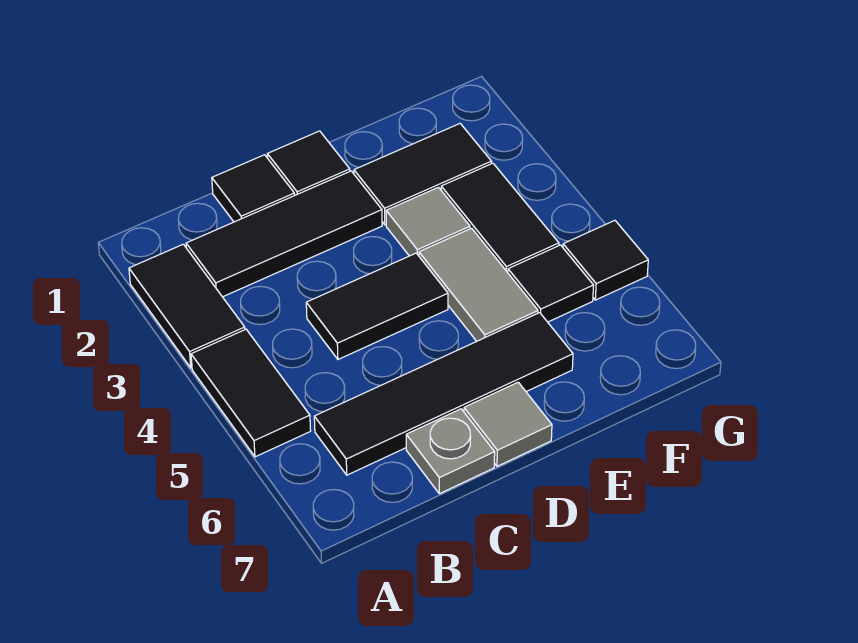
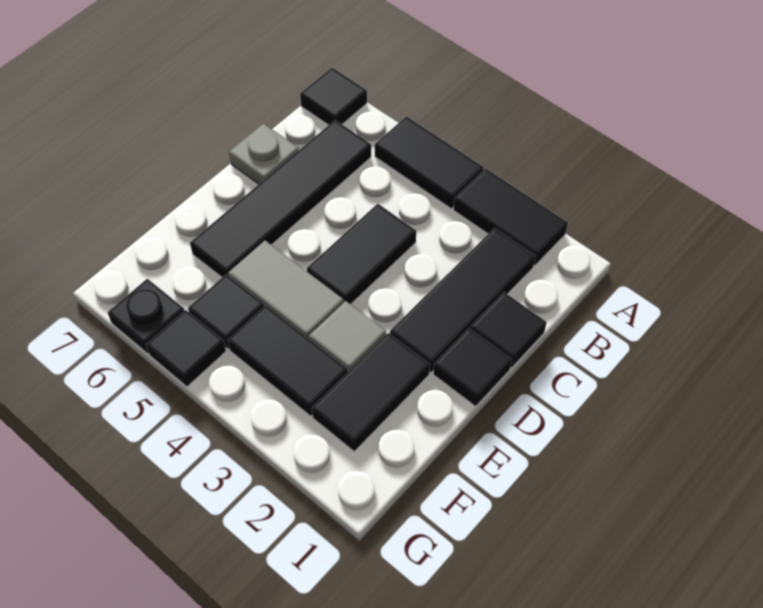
none -> black tile A7 level 1
grey tile D7 level 1 -> none
none -> black plate G6 level 1

